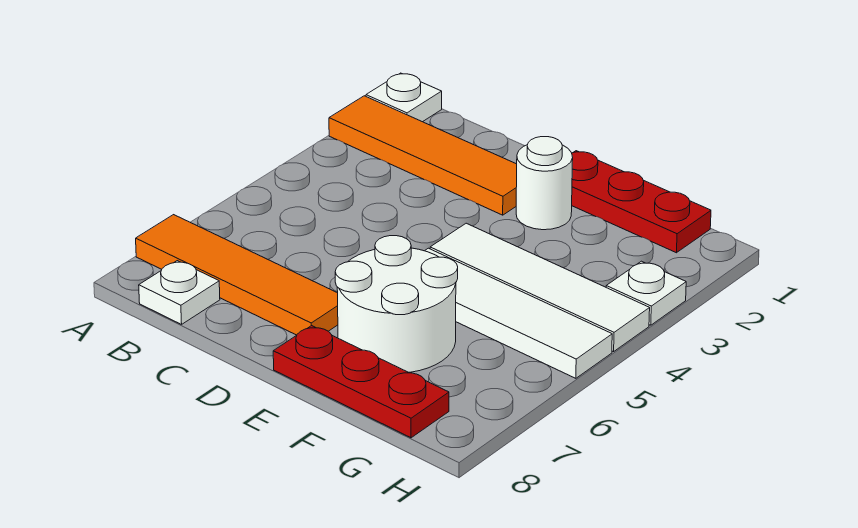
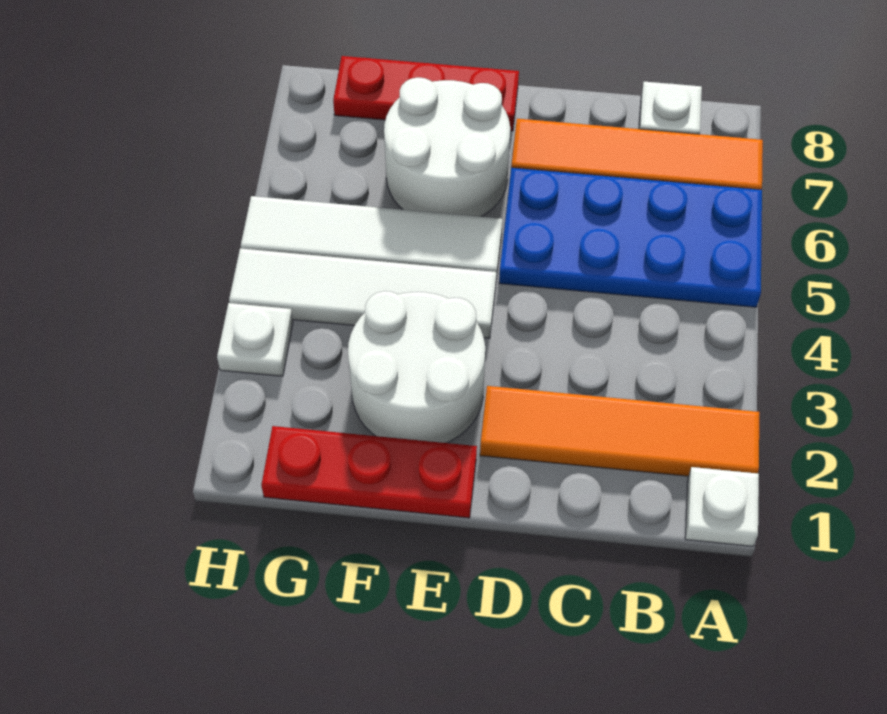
none -> blue plate A5:D6 level 1
white round brick E2 level 1 -> white round brick E2:F3 level 1

